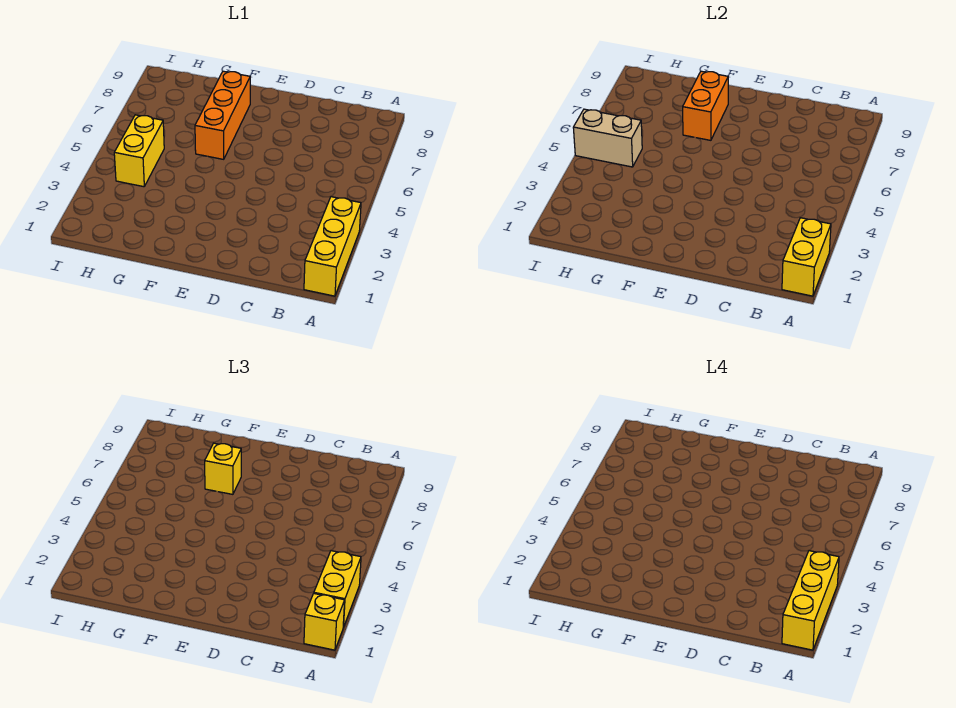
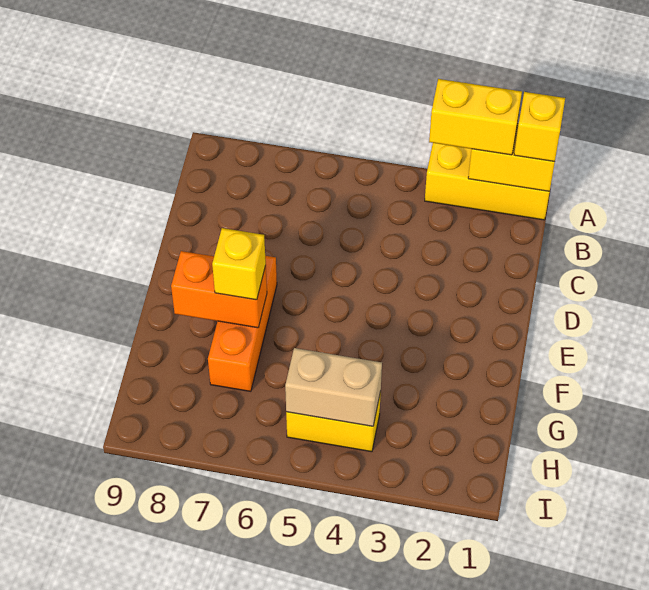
yellow brick A1:A3 level 4 -> none
orange brick F6:F8 level 1 -> orange brick E7:G7 level 1
tan brick H5:I5 level 2 -> tan brick H4:H5 level 2

